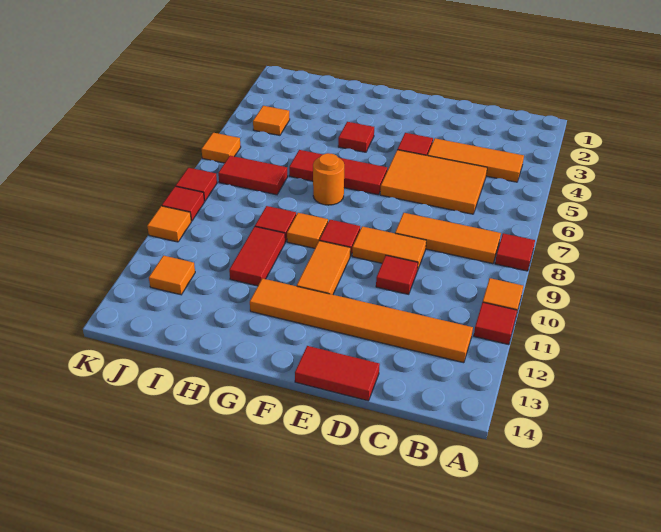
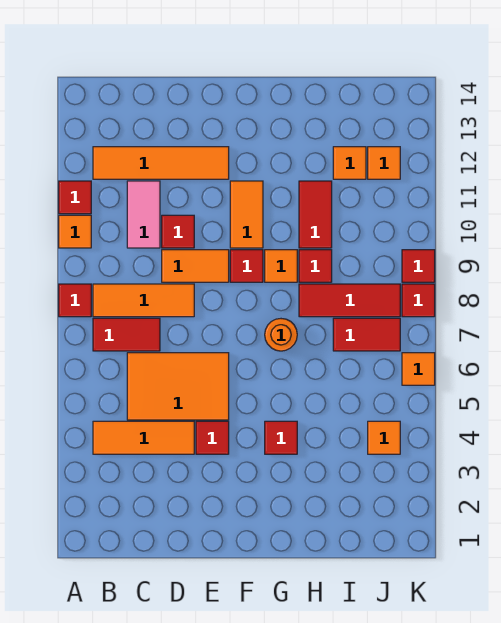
orange tile B12:G12 level 1 -> orange tile B12:E12 level 1
none -> pink tile C10:C11 level 1
red tile D14:E14 level 1 -> red tile B7:C7 level 1
red tile F6:H6 level 1 -> red tile H8:J8 level 1
orange tile K10 level 1 -> orange tile I12 level 1

